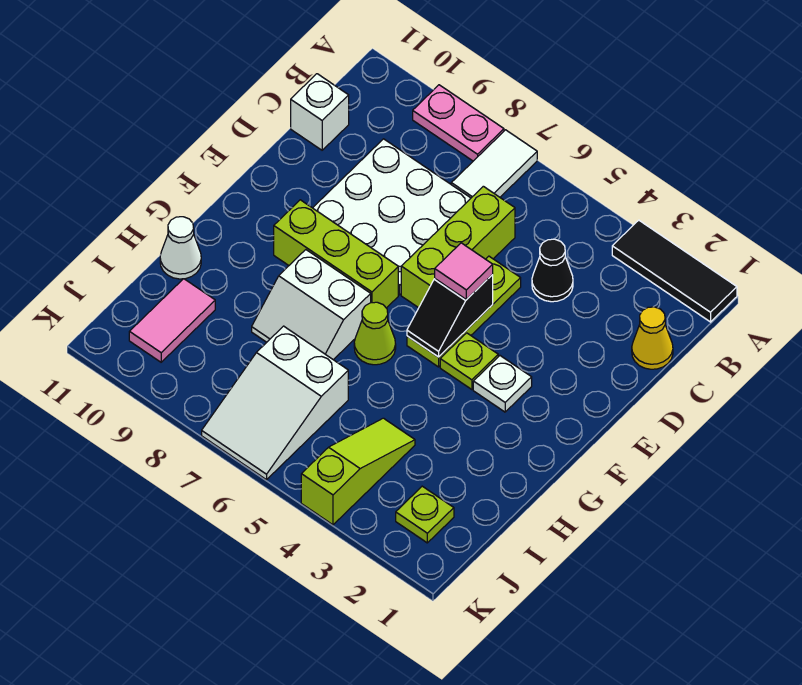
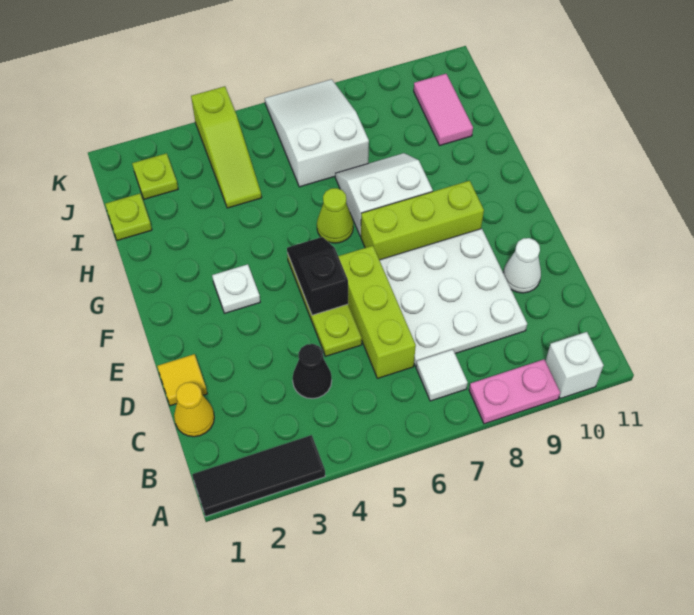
white tile A7:B7 level 1 -> white tile B7 level 1
white brick C11 level 1 -> white brick A10 level 1
none -> yellow tile D1 level 1
pink tile E5 level 3 -> none
lime plate F4 level 1 -> lime plate I1 level 1
white cone H11 level 1 -> white cone D10 level 1

